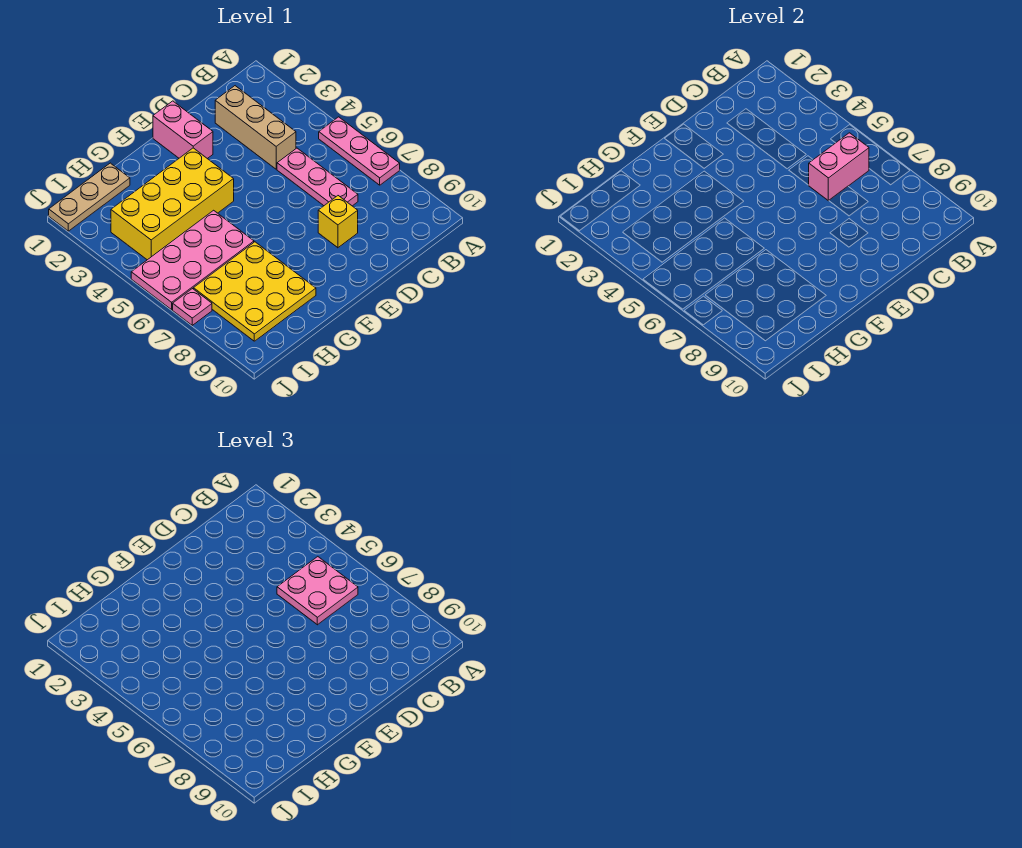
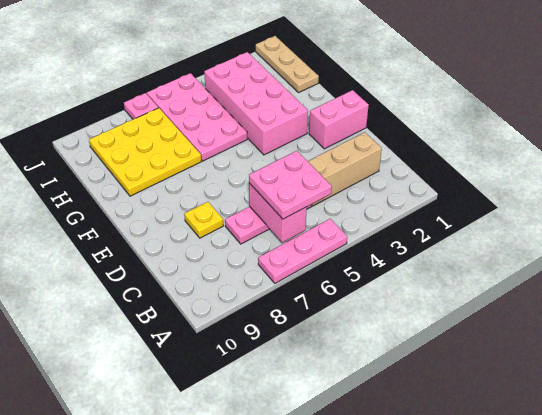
yellow brick D8 level 1 -> yellow plate D8 level 1
yellow brick F3:I4 level 1 -> pink brick F3:I4 level 1

